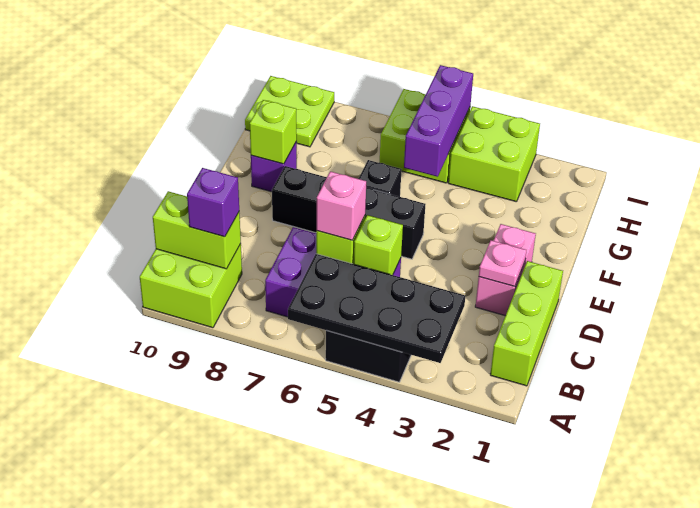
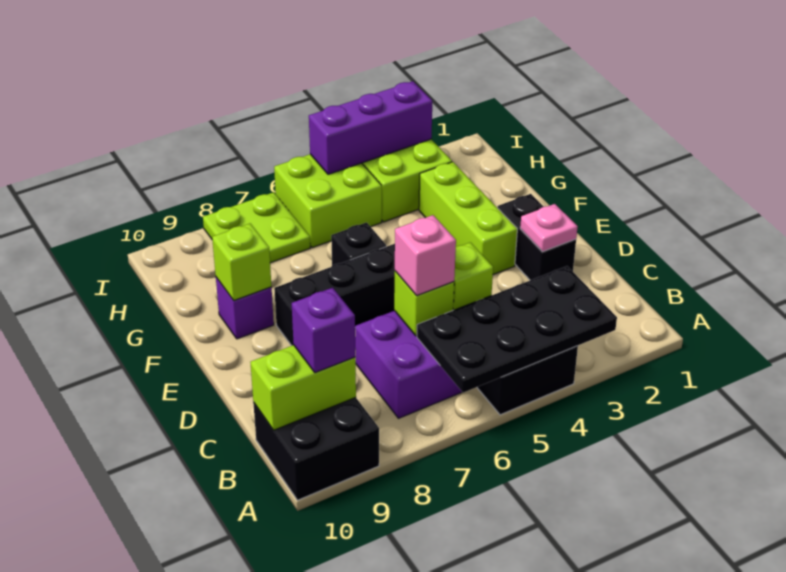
lime brick A9:B10 level 1 -> black brick A9:B10 level 1
lime brick B1:D1 level 1 -> lime brick E3:G3 level 1
pink brick D2:E2 level 1 -> black brick D2:E2 level 1
purple brick G5:I5 level 2 -> purple brick I3:I5 level 2
lime plate H9:I10 level 1 -> lime plate H7:I8 level 1

